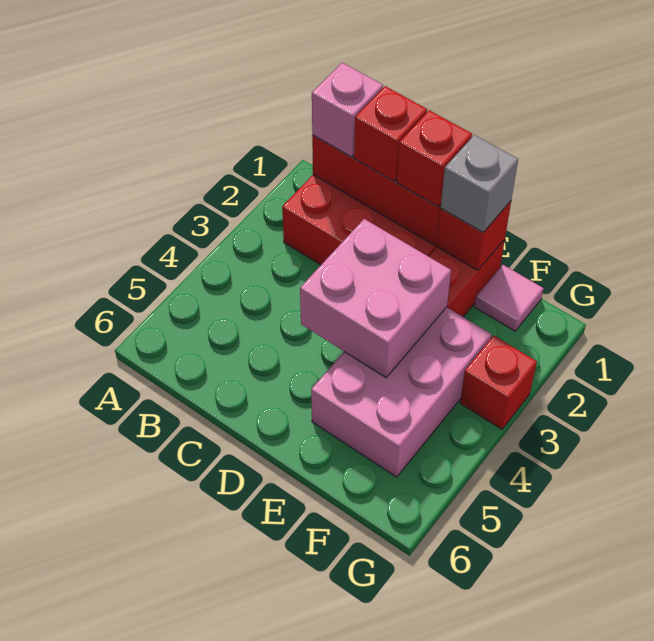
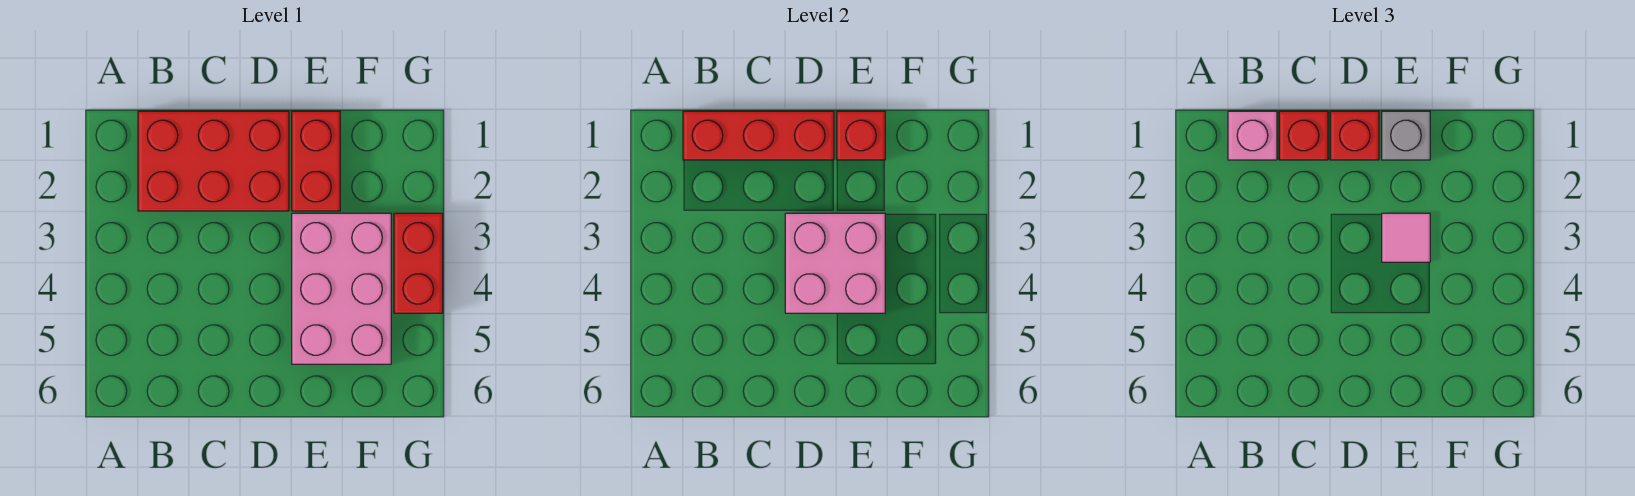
pink tile F1 level 1 -> pink tile E3 level 3
red brick G3 level 1 -> red brick G3:G4 level 1

